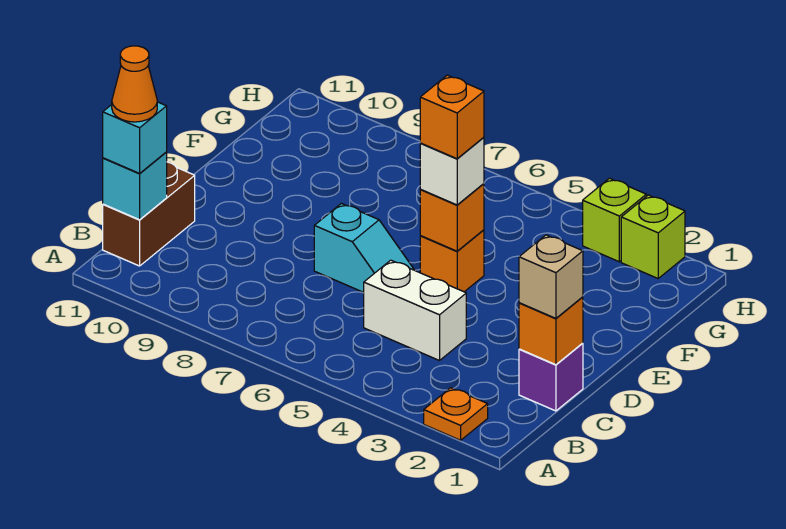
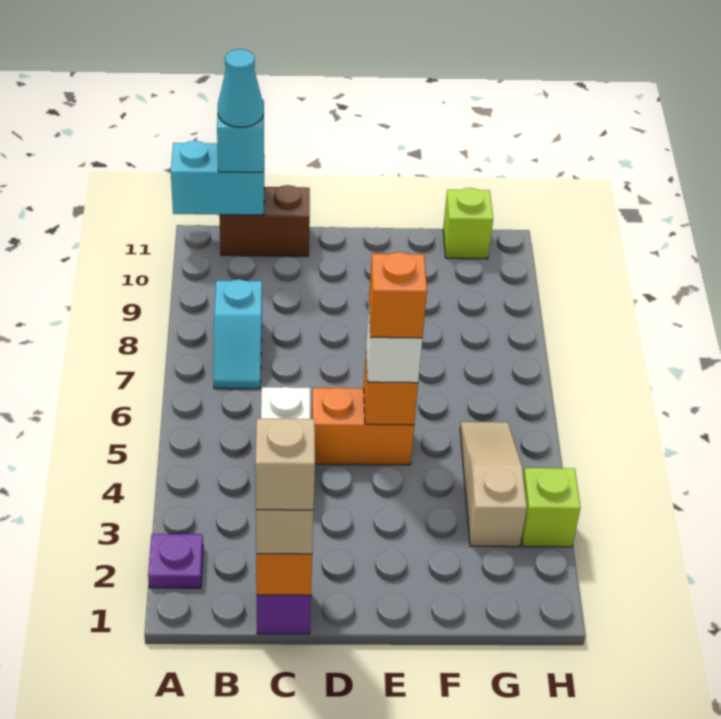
orange plate A2 level 1 -> purple plate A2 level 1
cyan brick B11 level 2 -> cyan brick A11:B11 level 2
orange cone B11 level 4 -> cyan cone B11 level 4
none -> tan brick C1 level 4
cyan slope D6:D7 level 1 top 7 -> cyan slope B7:B8 level 1 top 8
orange brick E5 level 1 -> orange brick D5:E5 level 1
none -> tan slope G3:G5 level 1 top 3
lime brick H2 level 1 -> lime brick G11 level 1

